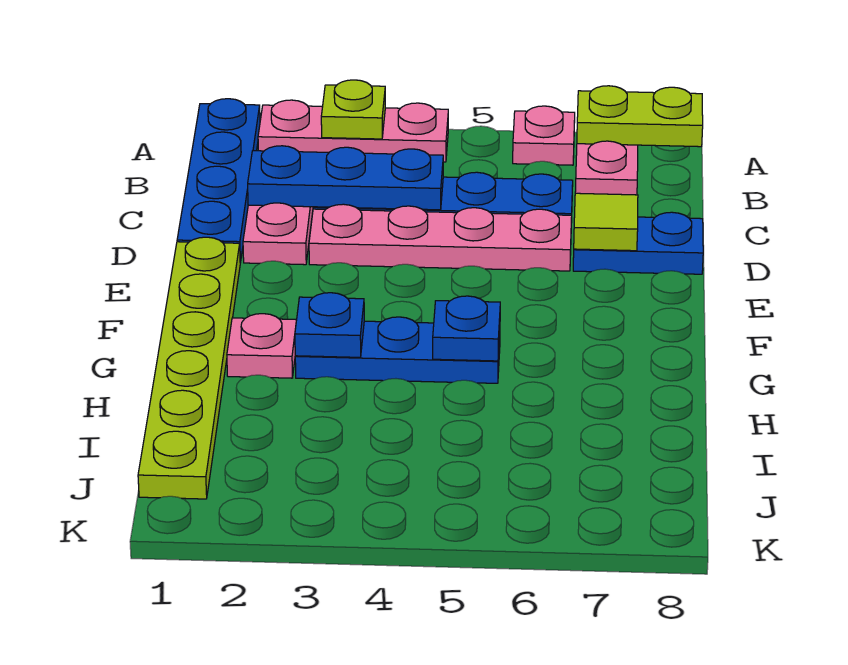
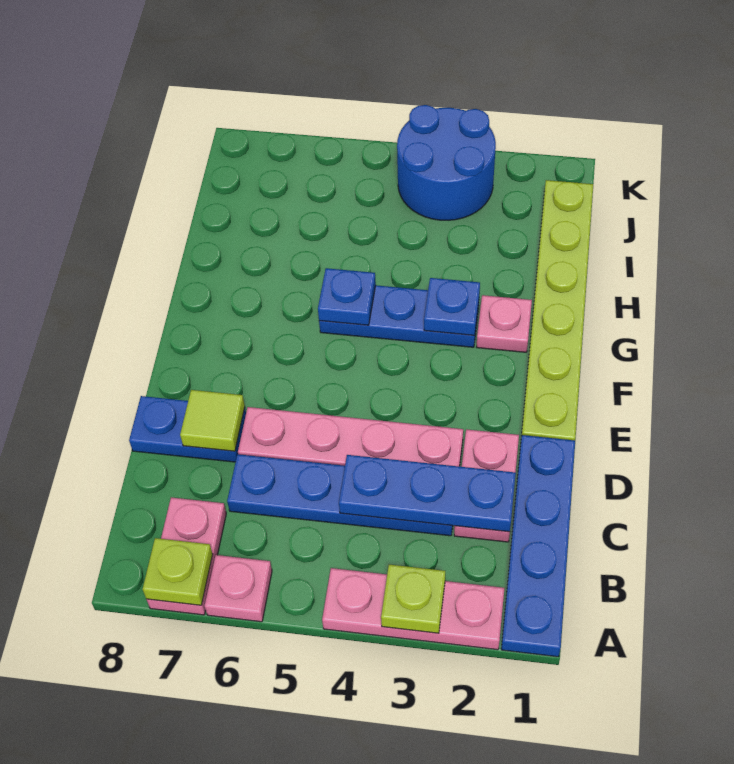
lime plate A7:A8 level 2 -> lime plate A7 level 2
none -> blue round brick J3:K4 level 1

